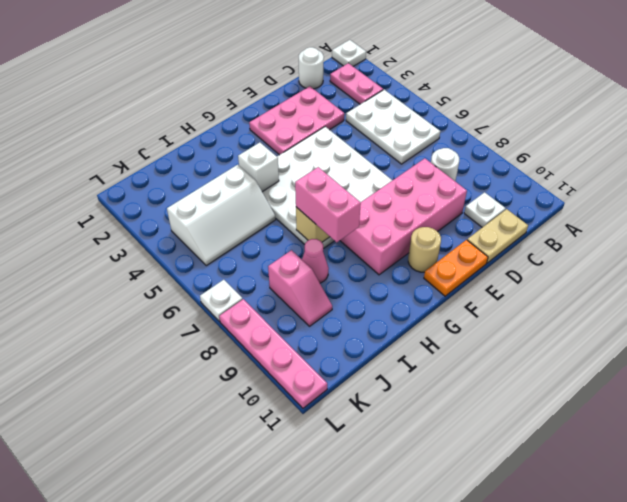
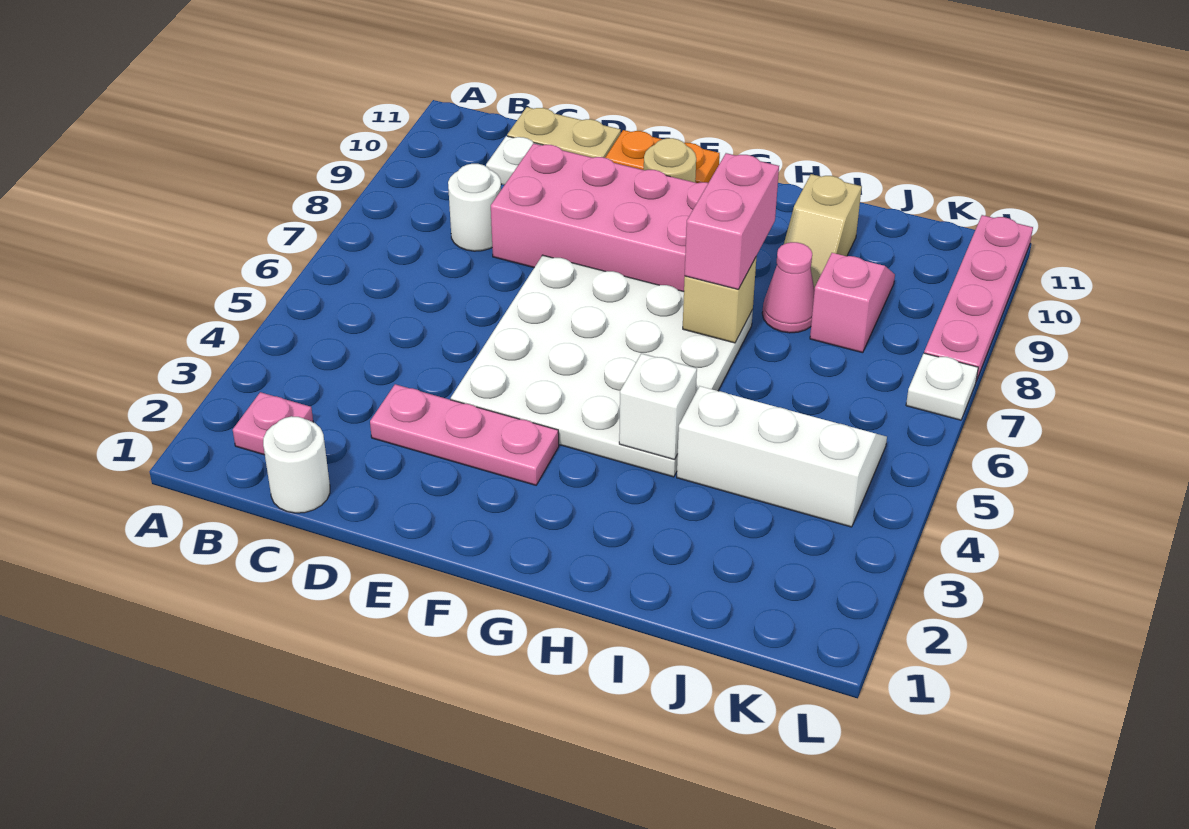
white plate A1 level 1 -> none
pink plate B2:B3 level 1 -> pink plate B2 level 1
white plate B4:C6 level 1 -> none
pink plate D2:F3 level 1 -> pink plate D3:F3 level 1
none -> tan slope I9:I10 level 1 top 10

